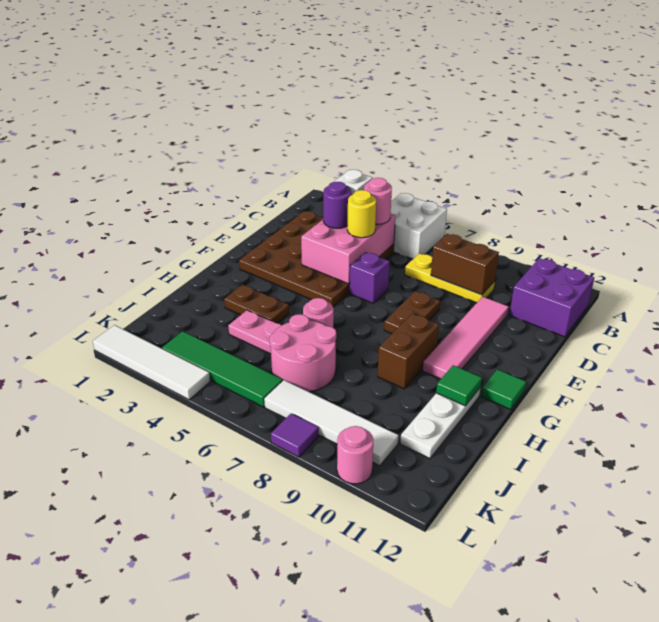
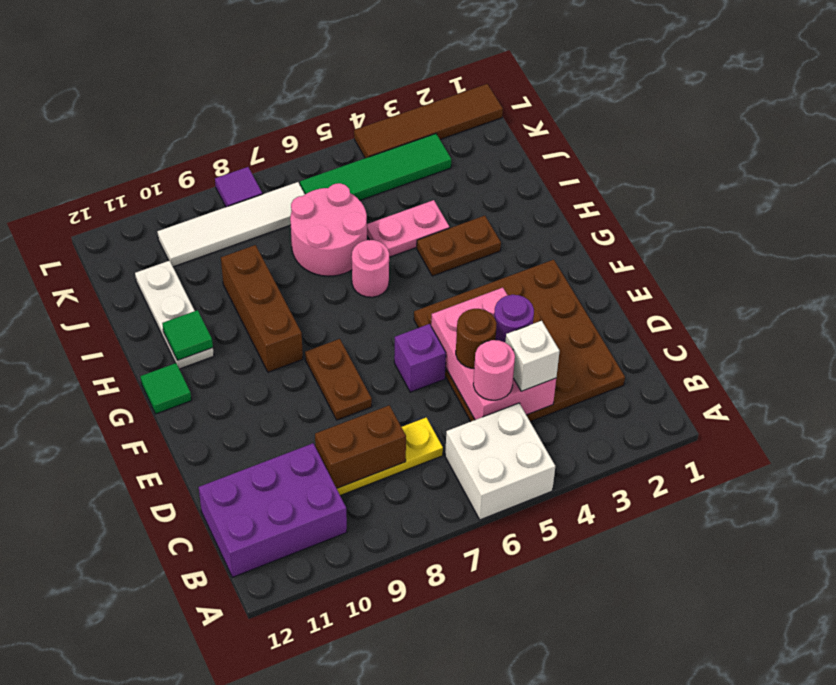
purple brick B11:C12 level 1 -> purple brick B10:C12 level 1
yellow round brick D5 level 3 -> brown round brick D5 level 3
pink tile D10:G10 level 1 -> none
brown brick G9:H9 level 1 -> brown brick G9:I9 level 1
white tile L1:L4 level 1 -> brown tile L1:L4 level 1
pink round brick L10 level 1 -> none

